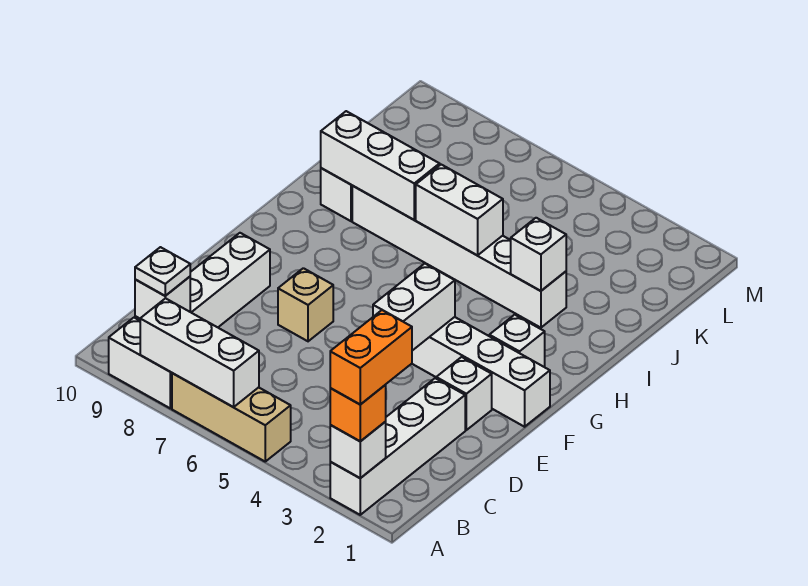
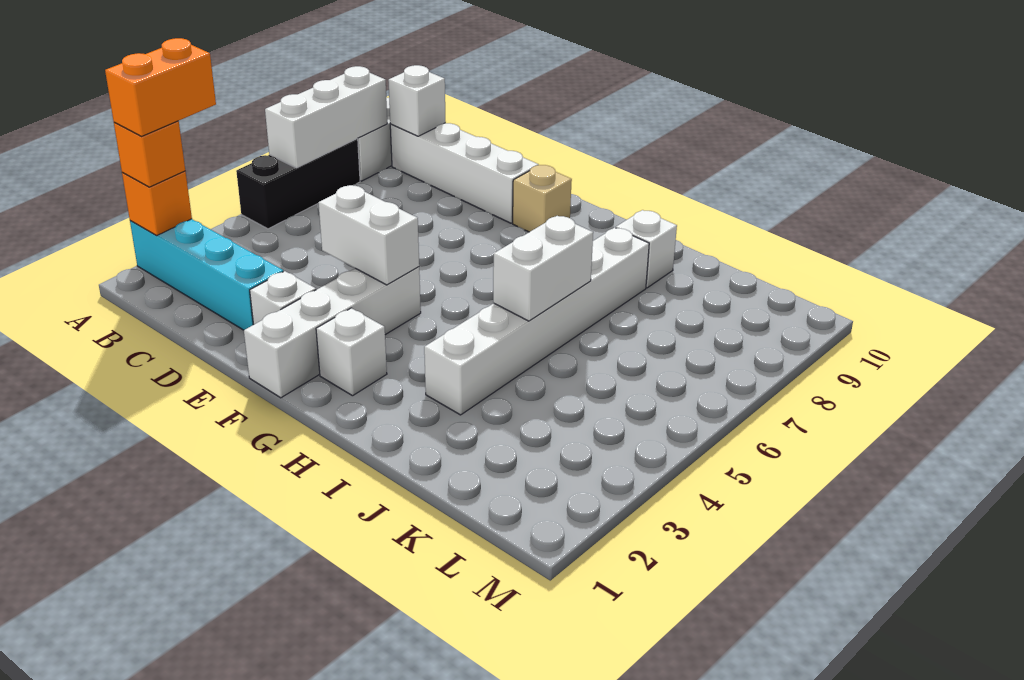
white brick A2:D2 level 1 -> cyan brick A2:D2 level 1
white brick A2 level 2 -> orange brick A2 level 2
orange brick A2:B2 level 4 -> orange brick A2:A3 level 4
tan brick A5:A7 level 1 -> black brick A5:A7 level 1
white plate B9 level 3 -> none
tan brick E7 level 1 -> tan brick F9 level 1
white brick I3 level 2 -> none
white brick I7:I9 level 2 -> none

